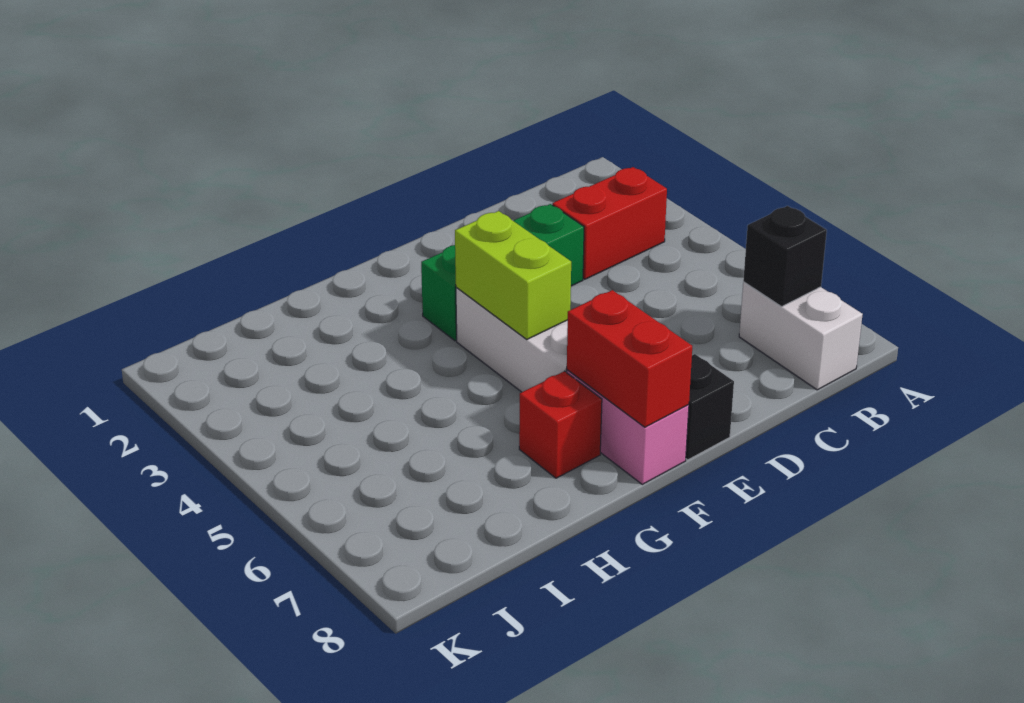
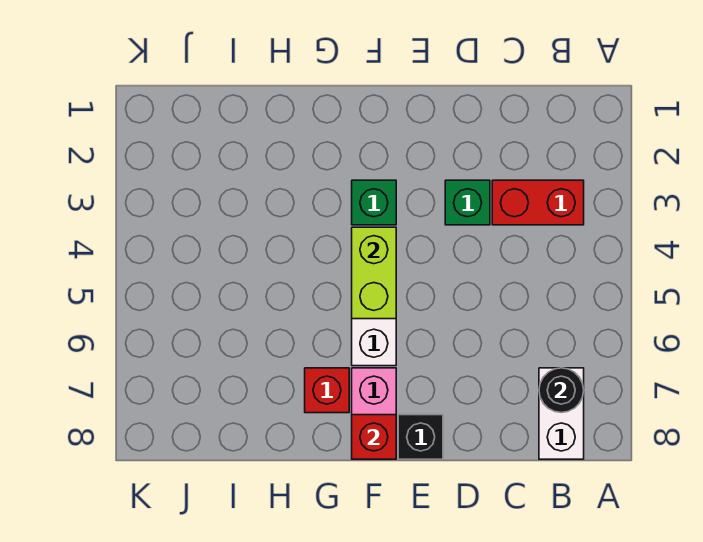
black brick B7 level 2 -> black round brick B7 level 2
red brick F7:F8 level 2 -> red brick F8 level 2

